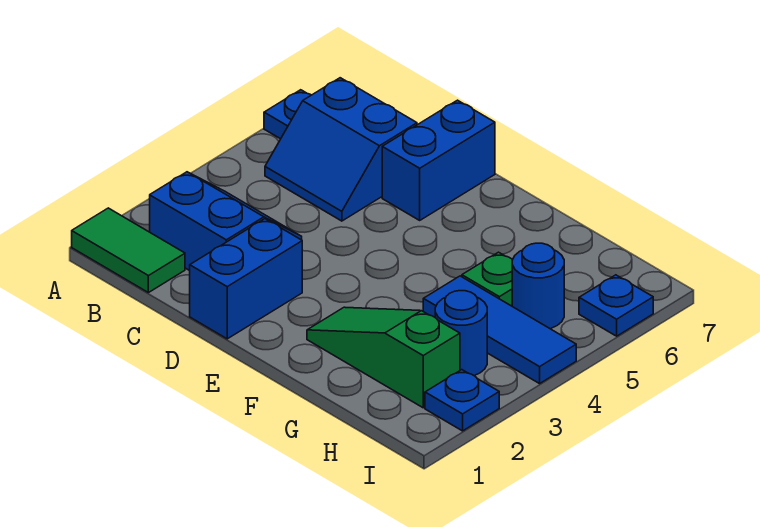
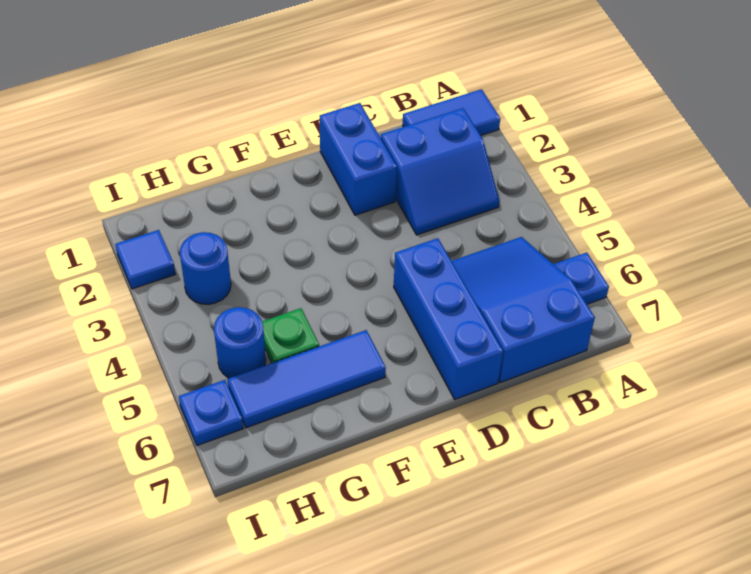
green tile A1:B1 level 1 -> blue tile A1:B1 level 1
blue slope B5:C6 level 1 top 6 -> blue slope B5:C7 level 1 top 7
blue brick D6:D7 level 1 -> blue brick D5:D7 level 1
green slope F2:H2 level 1 top H -> none
blue tile G4:I4 level 1 -> blue tile F6:H6 level 1
blue plate I2 level 1 -> blue tile I2 level 1

